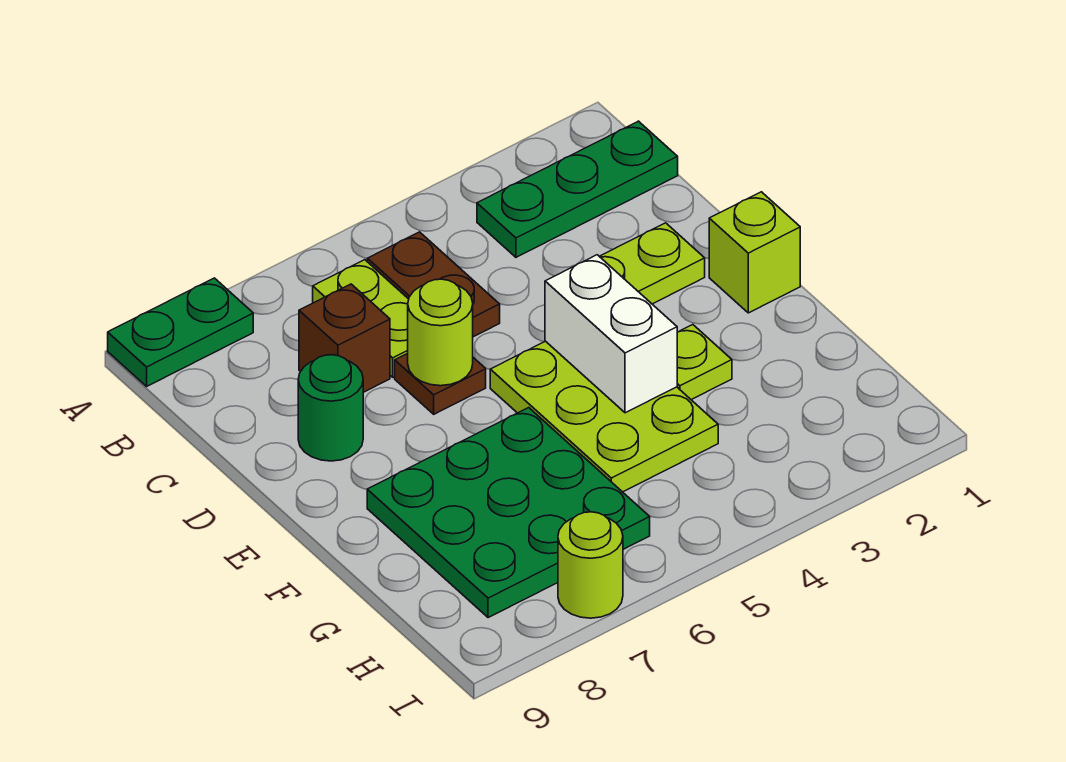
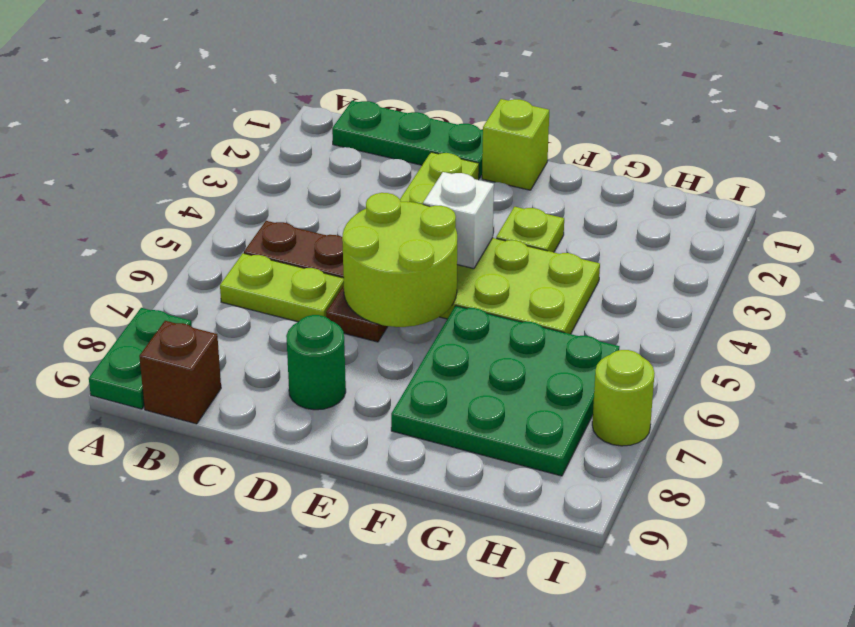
green plate B1:B3 level 1 -> green plate B1:D1 level 1
brown brick C7 level 1 -> brown brick B9 level 1
lime round brick D6 level 2 -> lime round brick D5:E6 level 2
white brick E4:F4 level 2 -> white brick E4 level 2

